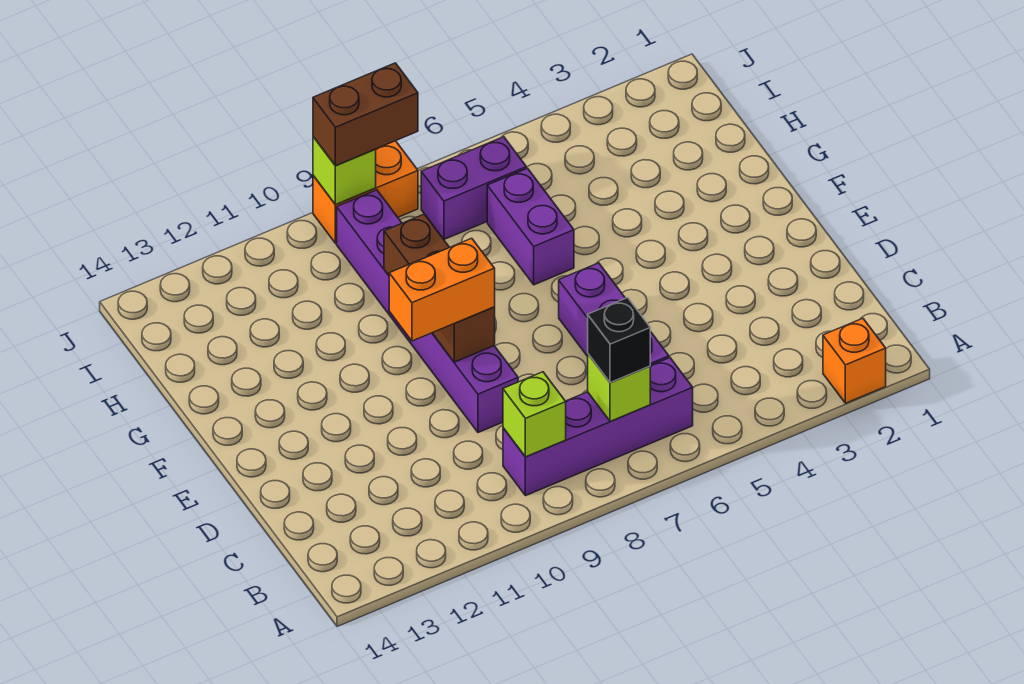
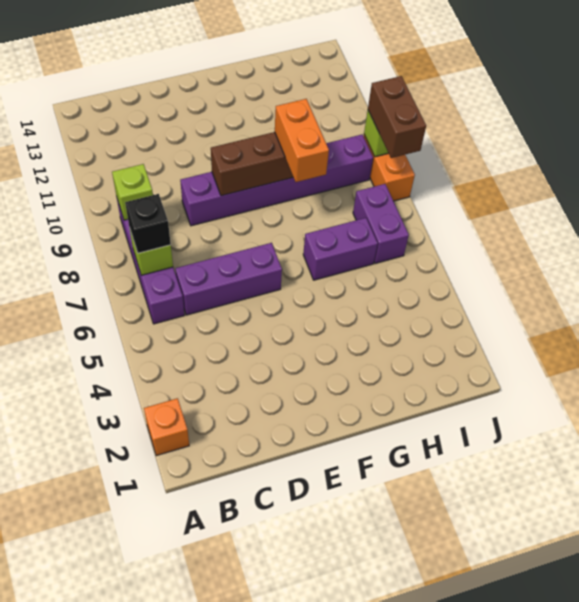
orange brick E9:E10 level 3 -> orange brick G8:G9 level 3

